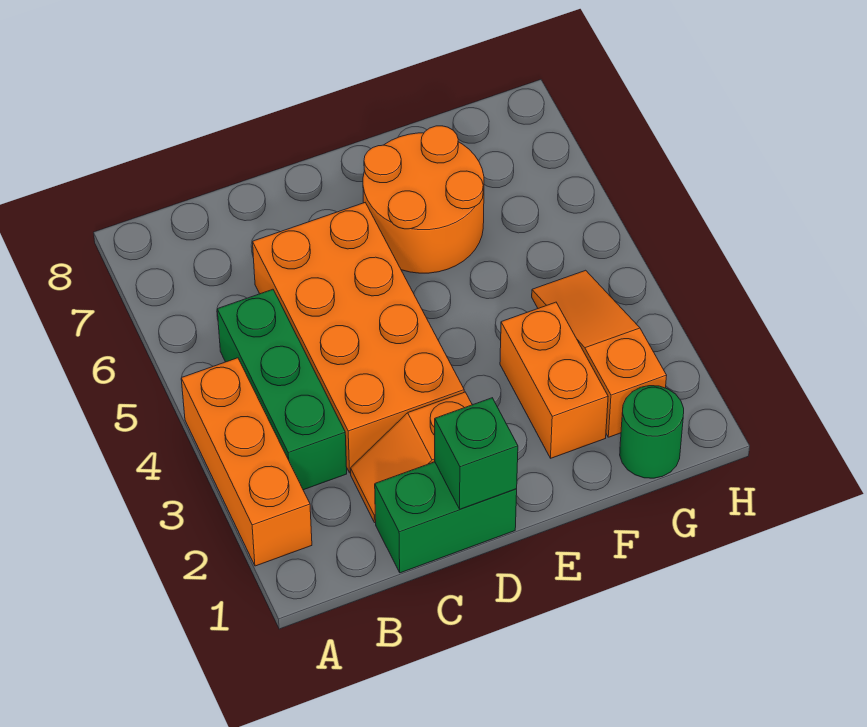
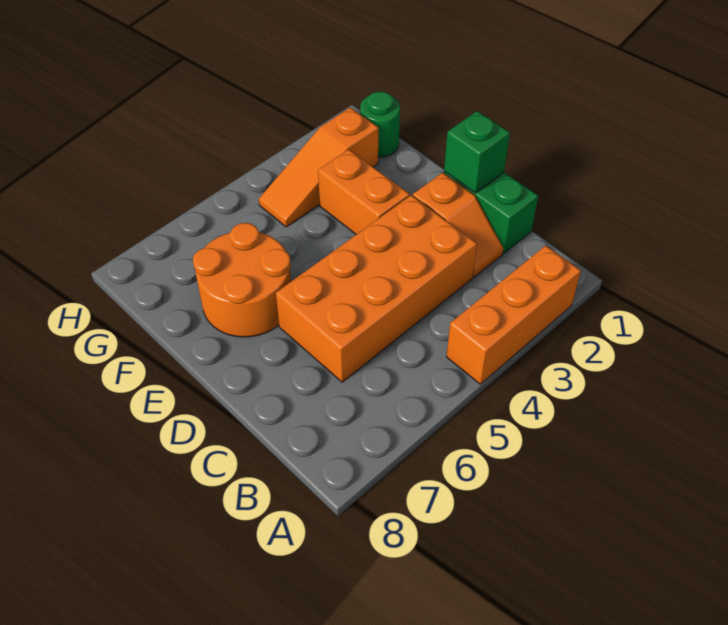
green brick B3:B5 level 1 -> none
orange brick F2:F3 level 1 -> orange brick E3:F3 level 1

